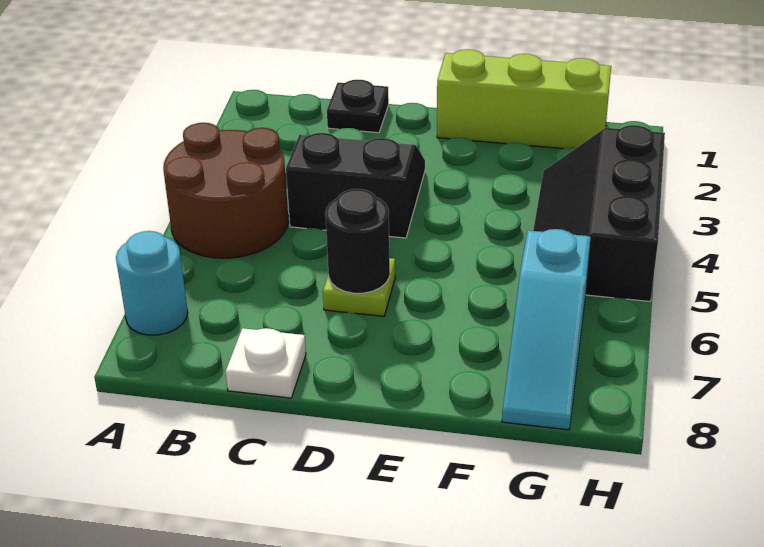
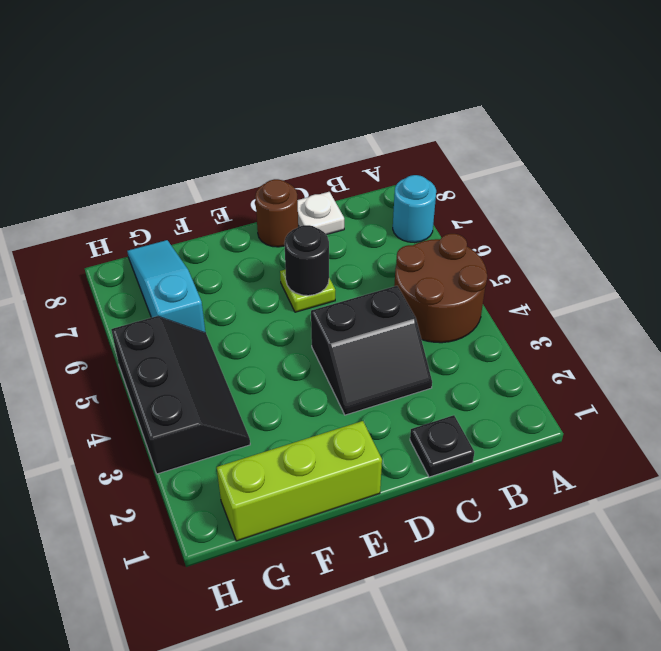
none -> brown round brick D8 level 1

